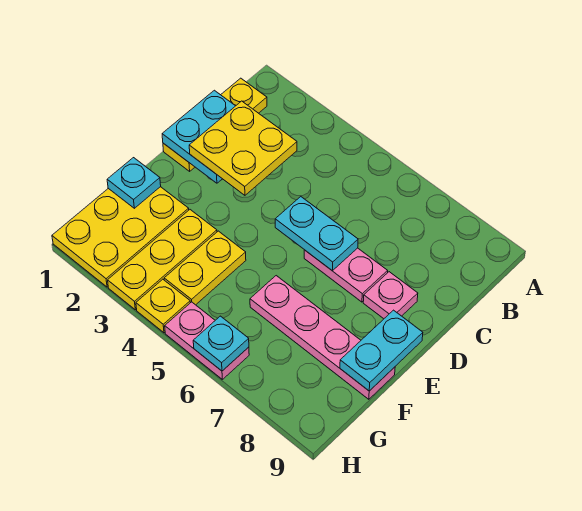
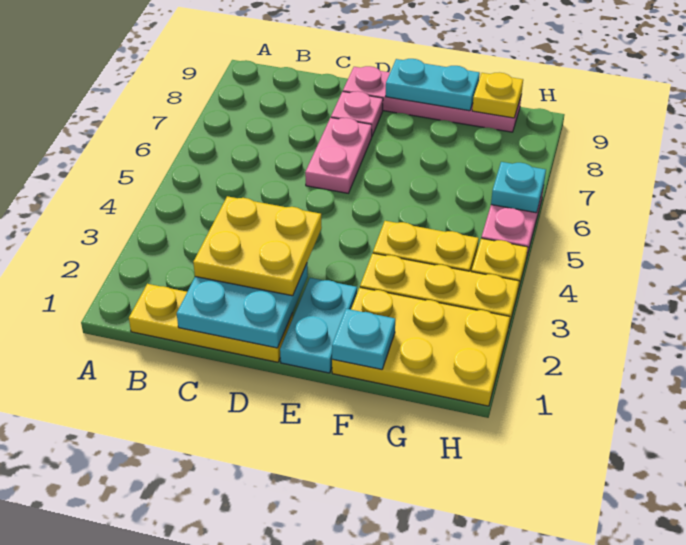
cyan plate D5:D6 level 2 -> cyan plate E1:E2 level 1
pink plate F6:F9 level 1 -> pink plate D9:G9 level 1
none -> yellow plate G9 level 2

